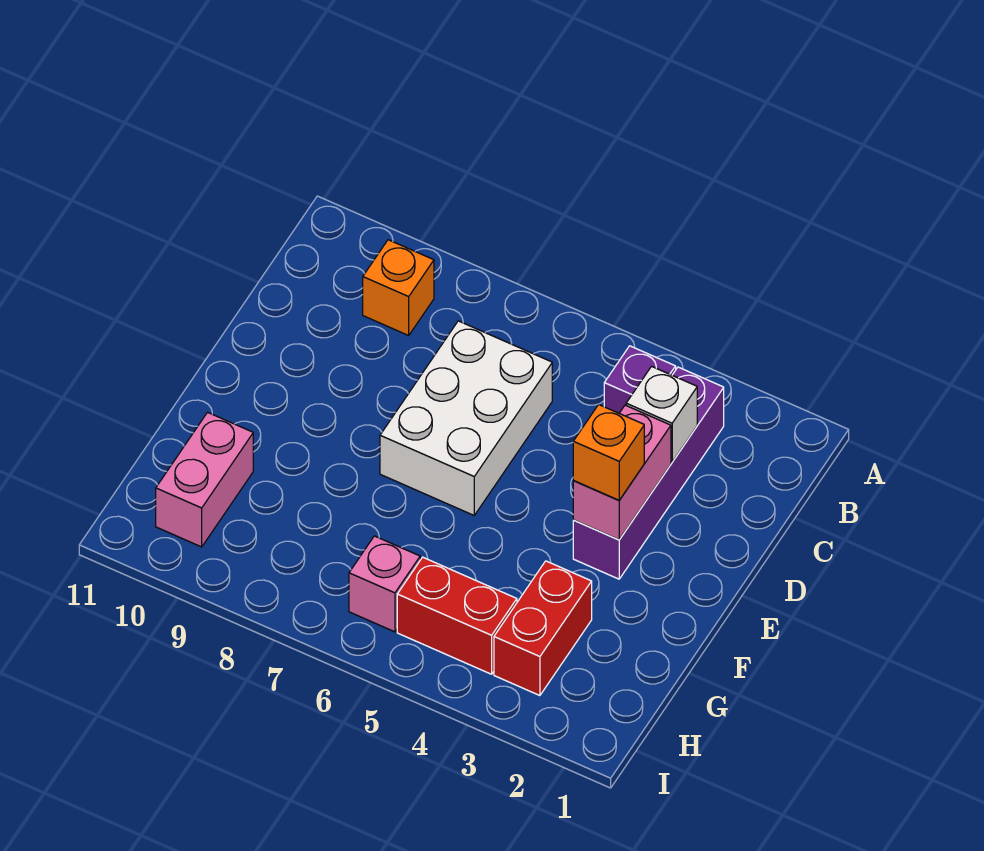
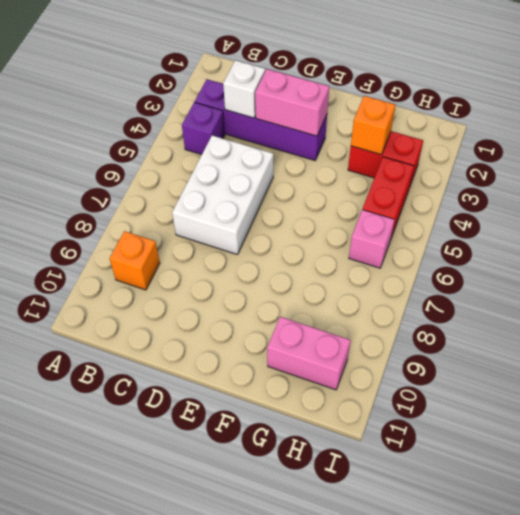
white brick C6:E7 level 1 -> white brick C5:D7 level 1
orange brick E3 level 3 -> orange brick G3 level 2

